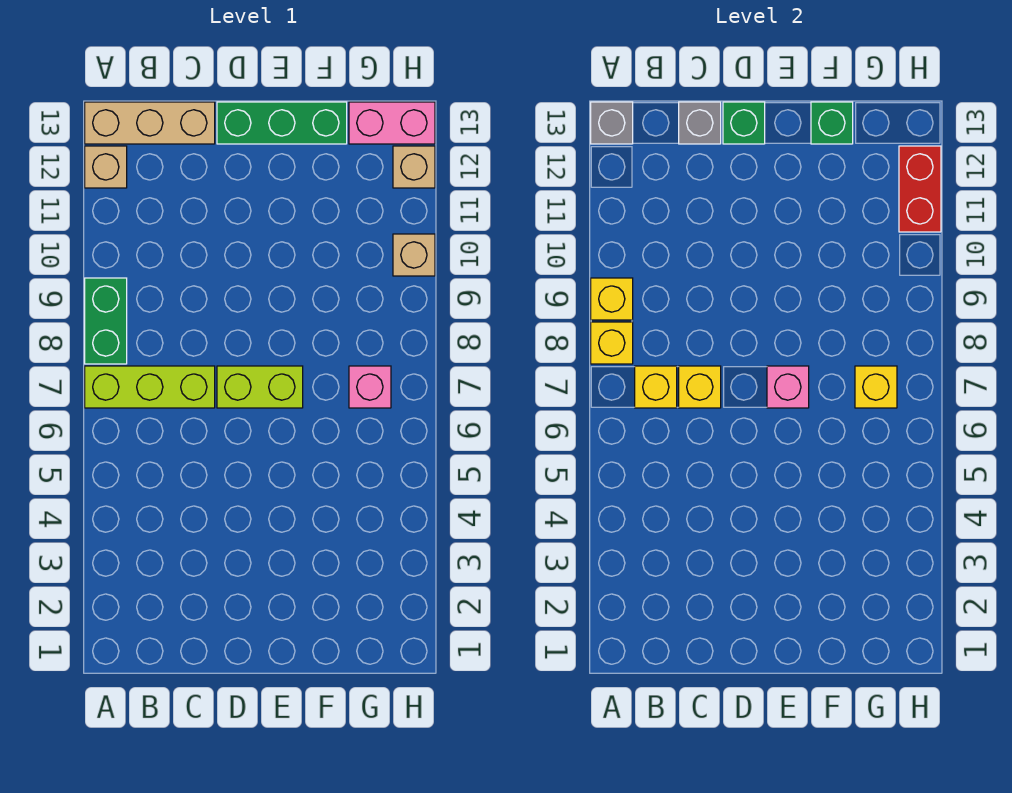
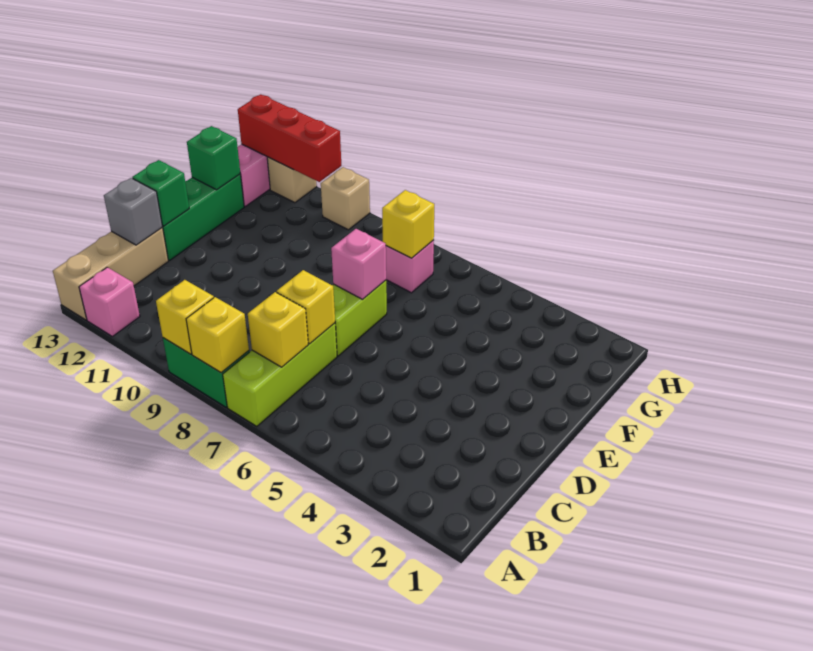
tan brick A12 level 1 -> pink brick A12 level 1
grey brick A13 level 2 -> none
red brick H11:H12 level 2 -> red brick H11:H13 level 2

